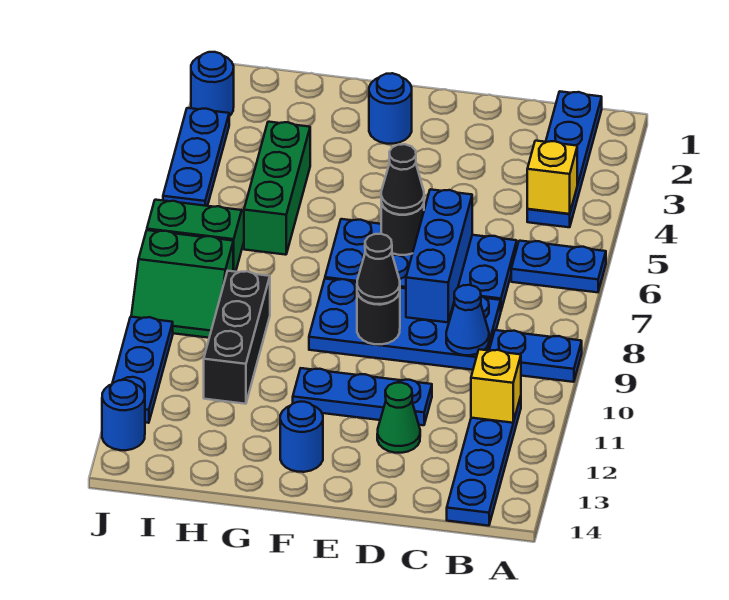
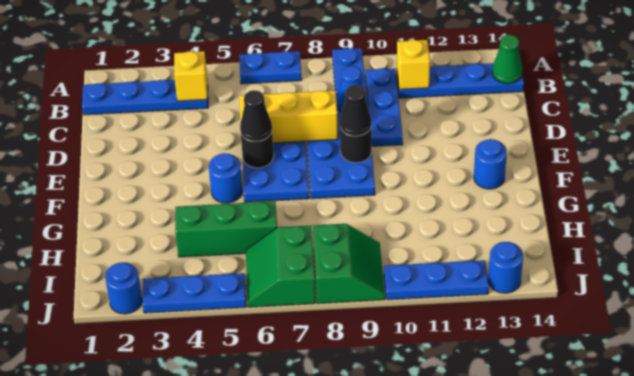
blue plate A6:B6 level 1 -> blue plate A6:A7 level 1
blue brick D6:D8 level 2 -> yellow brick D6:D8 level 2
blue plate D11:F11 level 1 -> blue plate B10:D10 level 1
green cone D12 level 1 -> green cone B14 level 2
blue round brick F2 level 1 -> blue round brick F5 level 1
black brick H9:H11 level 1 -> none

